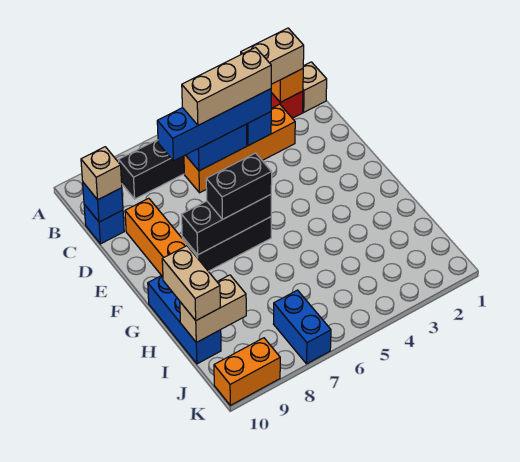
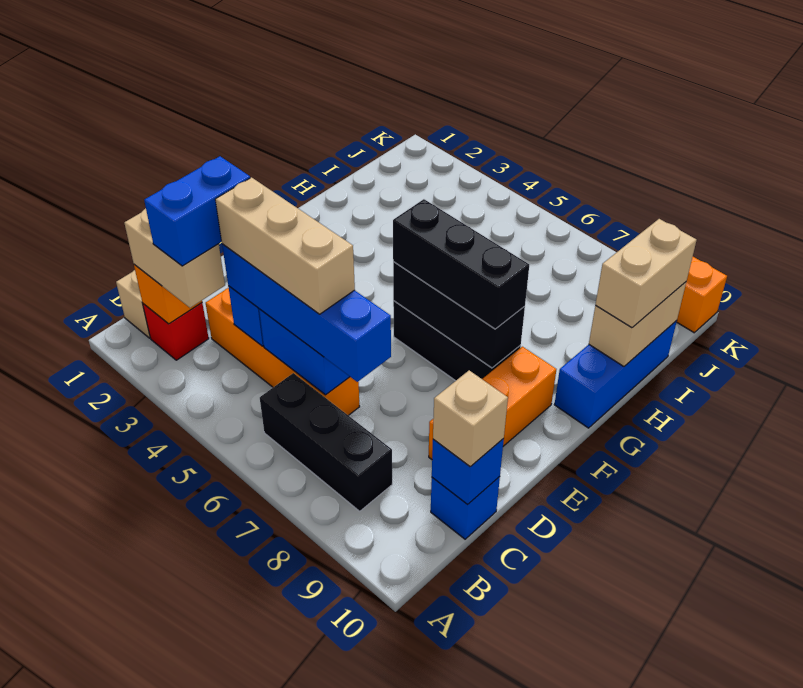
black brick F6:F7 level 3 -> black brick F6:F8 level 3
tan brick I9:I10 level 2 -> tan brick H10:I10 level 2
blue brick J7:K7 level 1 -> blue brick B3:C3 level 4

